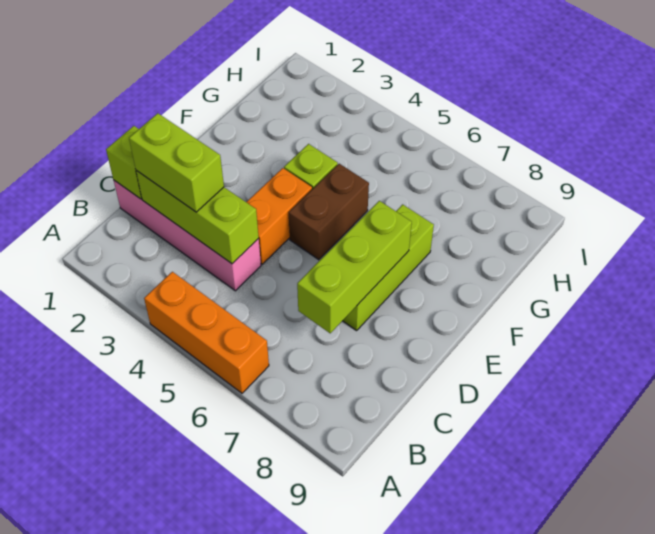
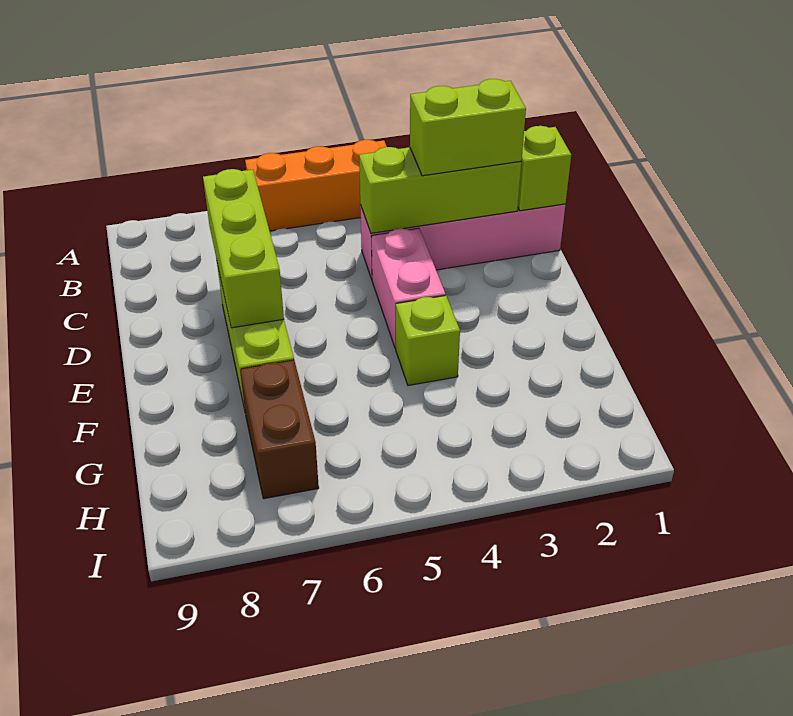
orange brick D4:E4 level 1 -> pink brick D4:E4 level 1
brown brick E5:F5 level 1 -> brown brick G7:H7 level 1

